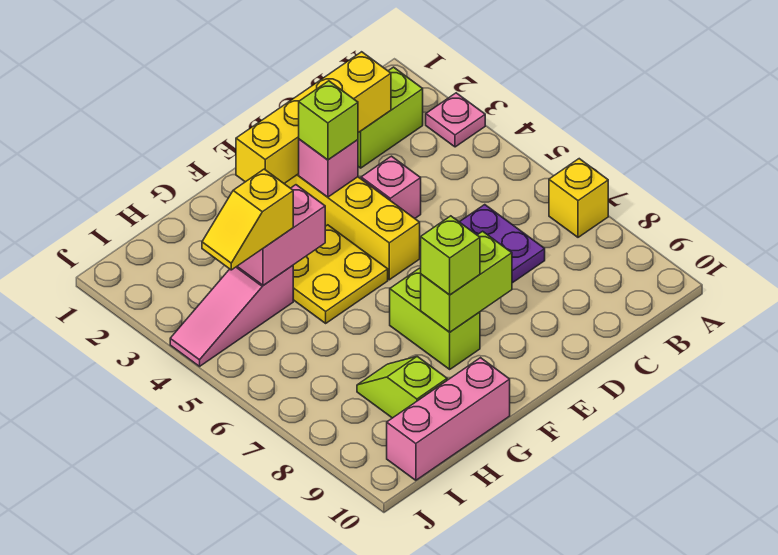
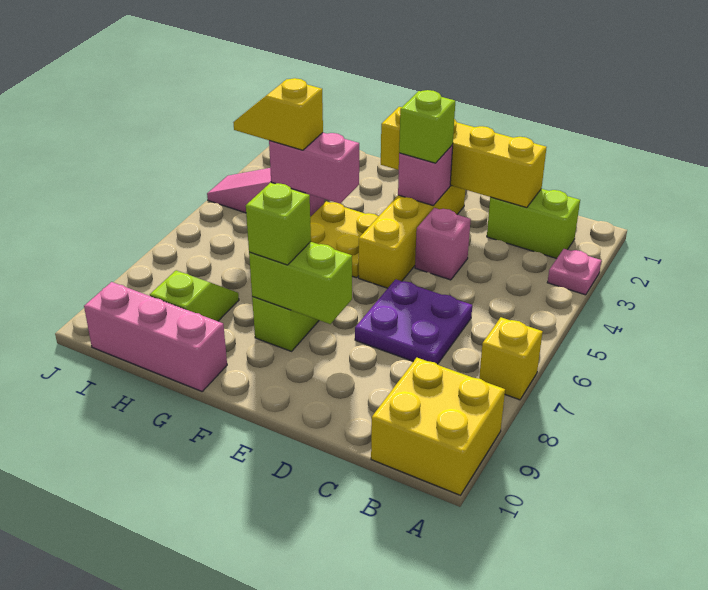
none -> yellow brick A9:B10 level 1

